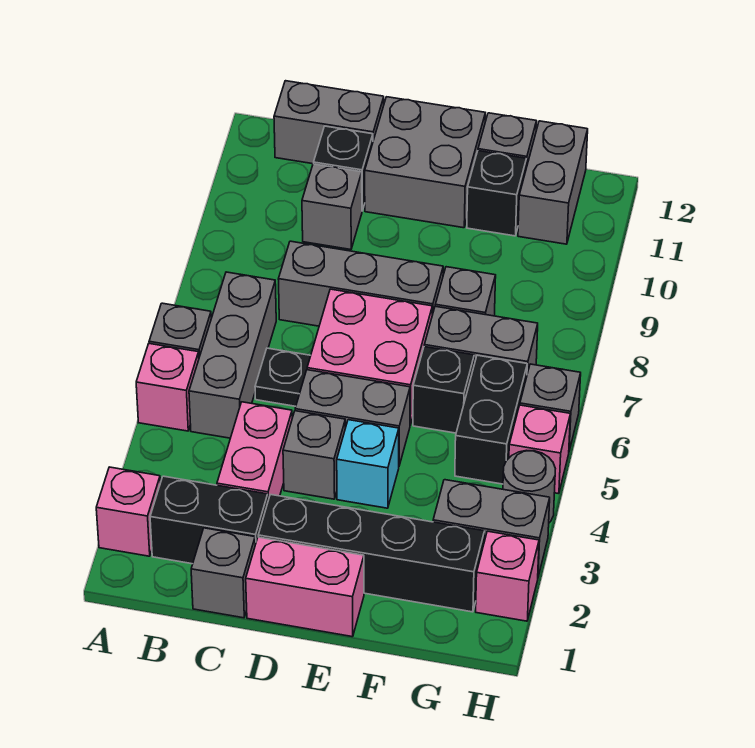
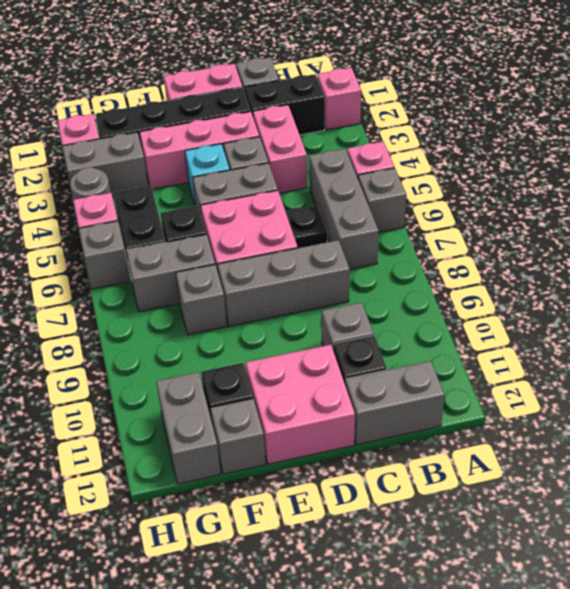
none -> pink brick D3:F3 level 1
grey brick D11:E12 level 1 -> pink brick D11:E12 level 1

